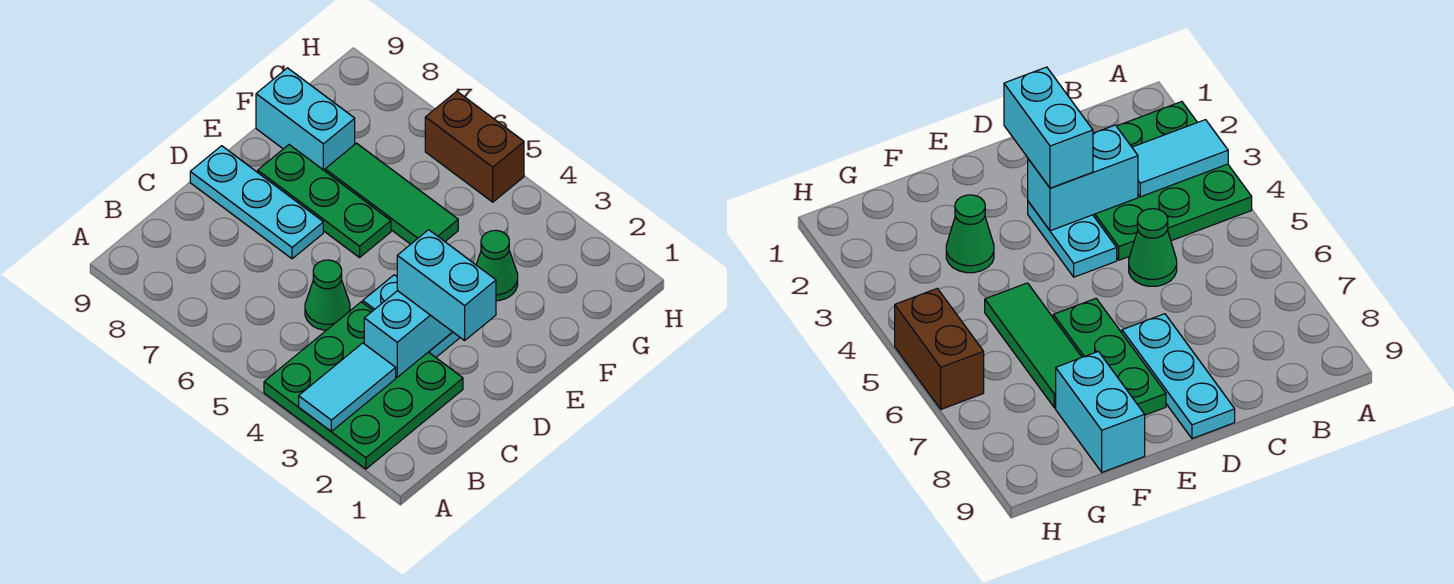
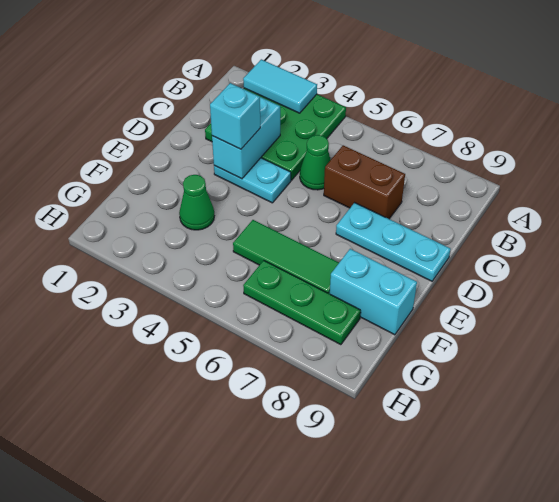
cyan tile A3:B3 level 2 -> cyan tile A2:A3 level 2
cyan brick D2:D3 level 3 -> cyan brick D3 level 3
green plate E6:E8 level 1 -> green plate G6:G8 level 1
brown brick H5:H6 level 1 -> brown brick C6:C7 level 1

